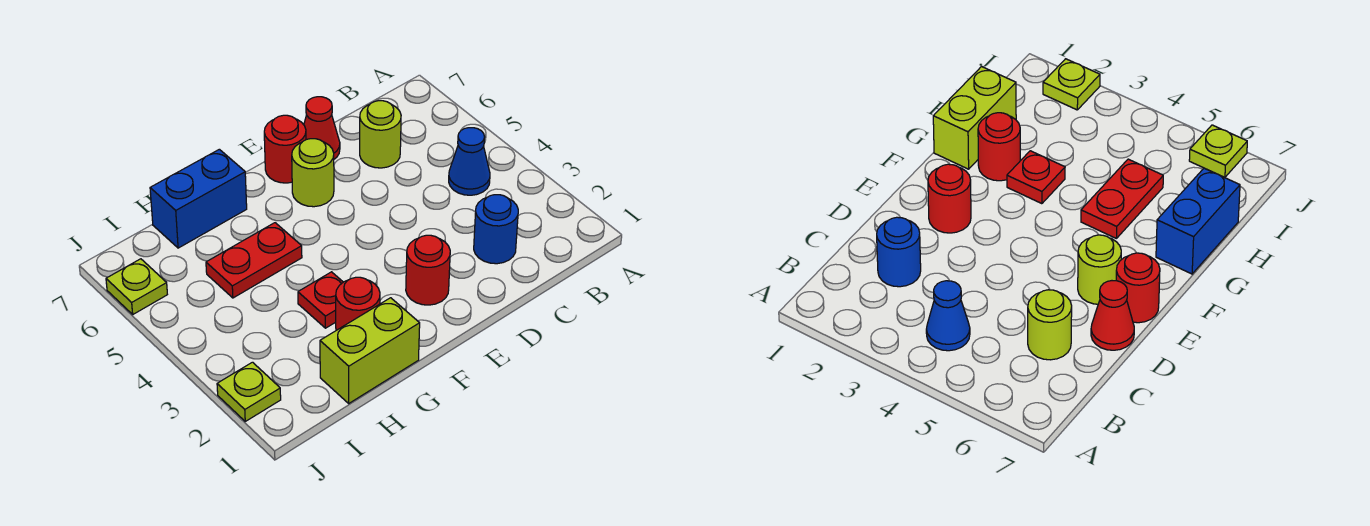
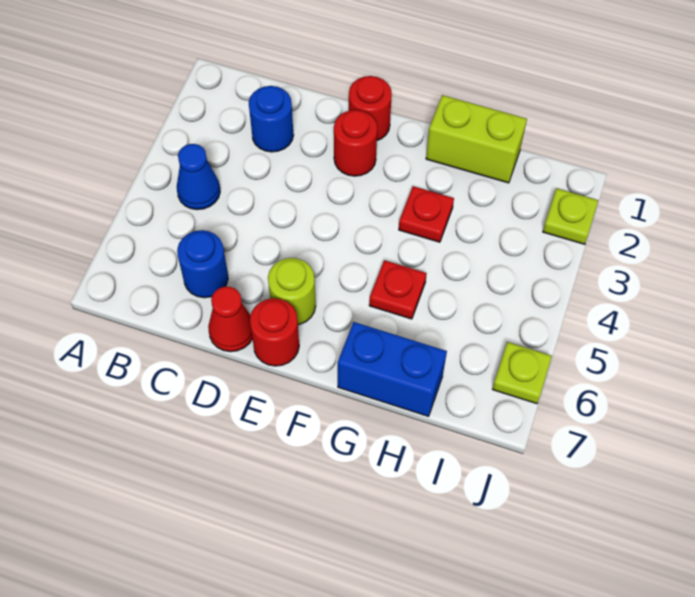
lime round brick C6 level 1 -> blue round brick C6 level 1
red round brick G2 level 1 -> red round brick E1 level 1
red plate G5:H5 level 1 -> red plate G5 level 1

